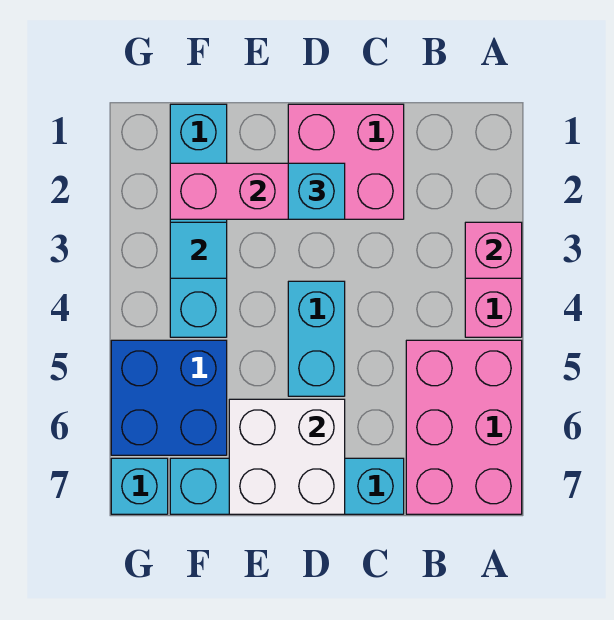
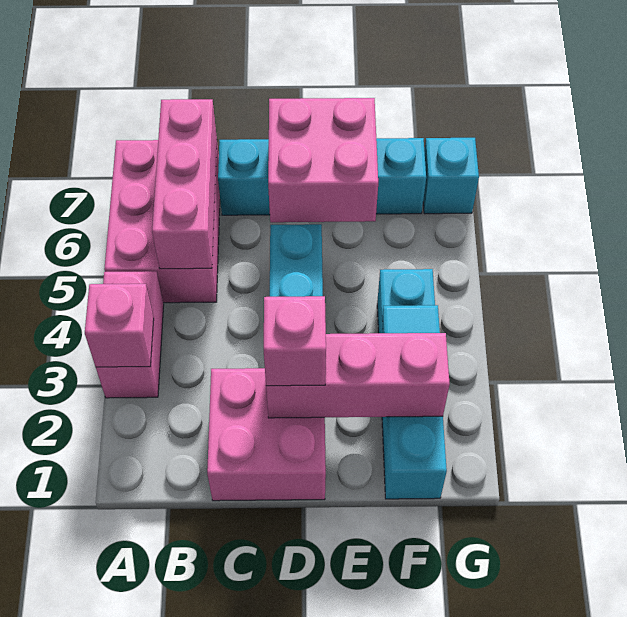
none -> pink brick B5:B7 level 2
cyan brick D2 level 3 -> pink brick D2 level 3
white brick D6:E7 level 2 -> pink brick D6:E7 level 2
blue brick F5:G6 level 1 -> none

